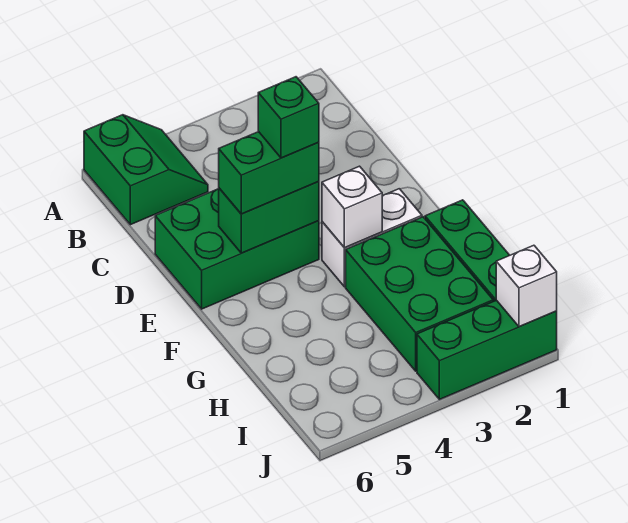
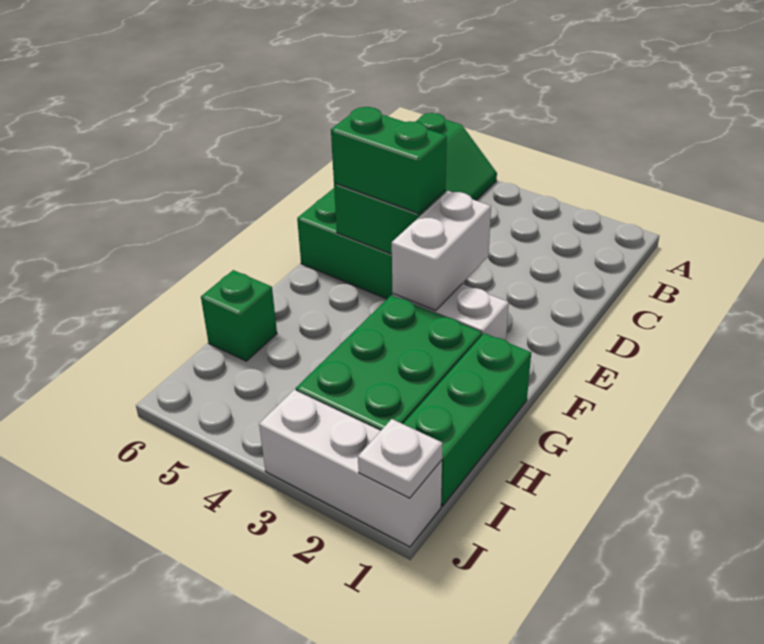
green brick E4 level 4 -> green brick H6 level 1
white brick F3 level 2 -> white brick E3:F3 level 2
green brick J1:J3 level 1 -> white brick J1:J3 level 1
white brick J1 level 2 -> white plate J1 level 2

